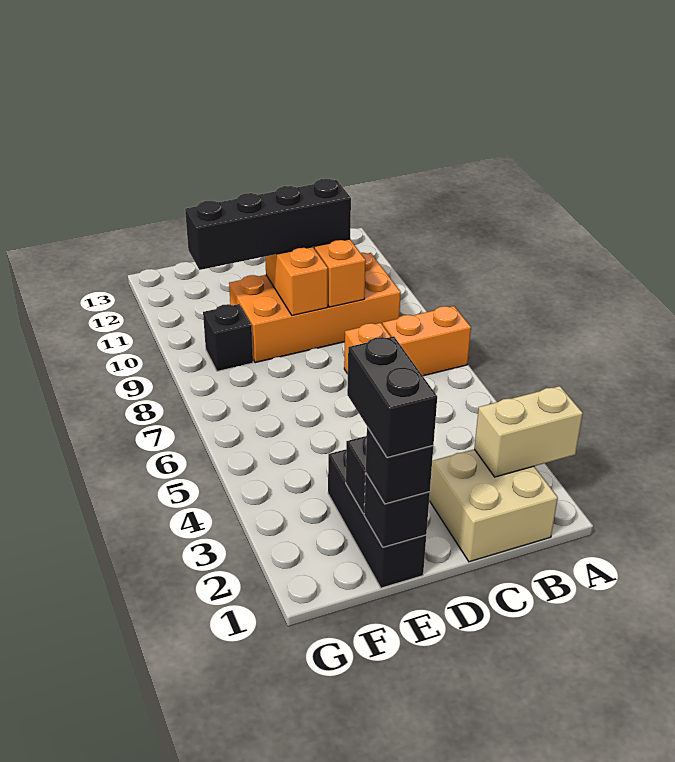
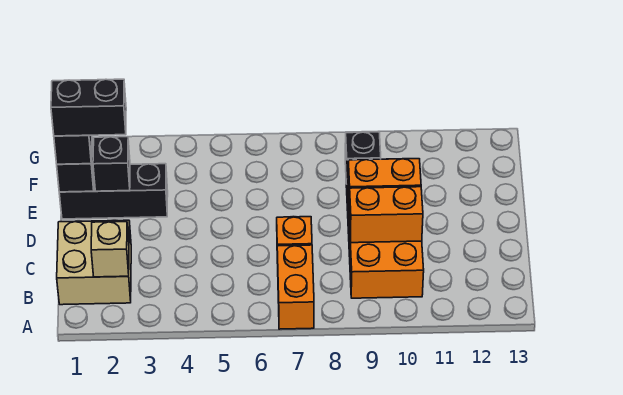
tan brick A2:B2 level 2 -> tan brick B2 level 2
black brick C10:F10 level 3 -> none

